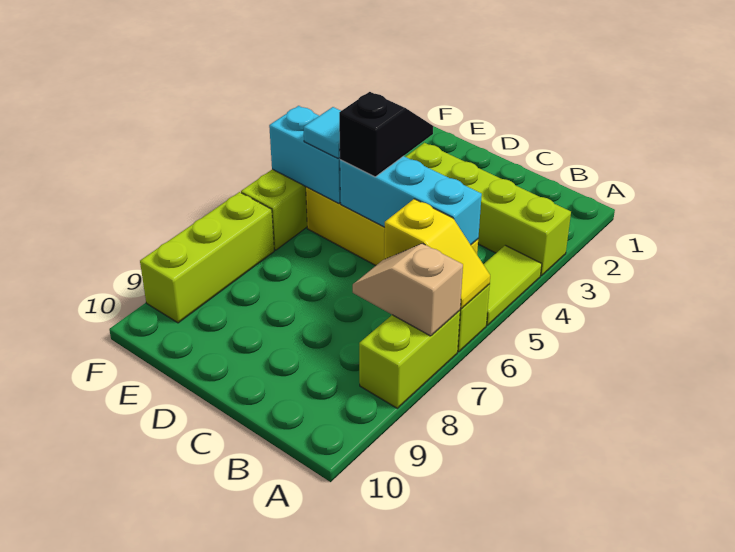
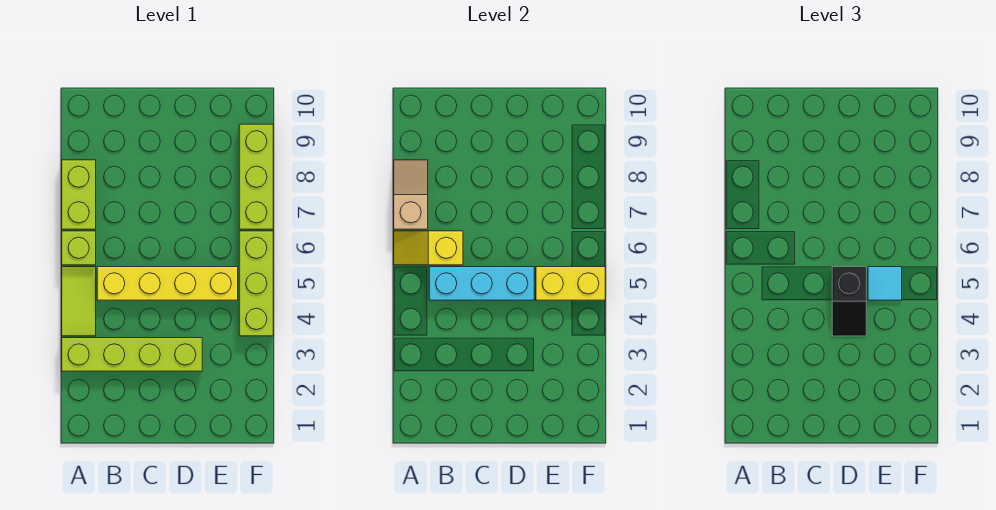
tan slope A7:B7 level 2 top A -> tan slope A7:A8 level 2 top 7
cyan brick E5:F5 level 2 -> yellow brick E5:F5 level 2

